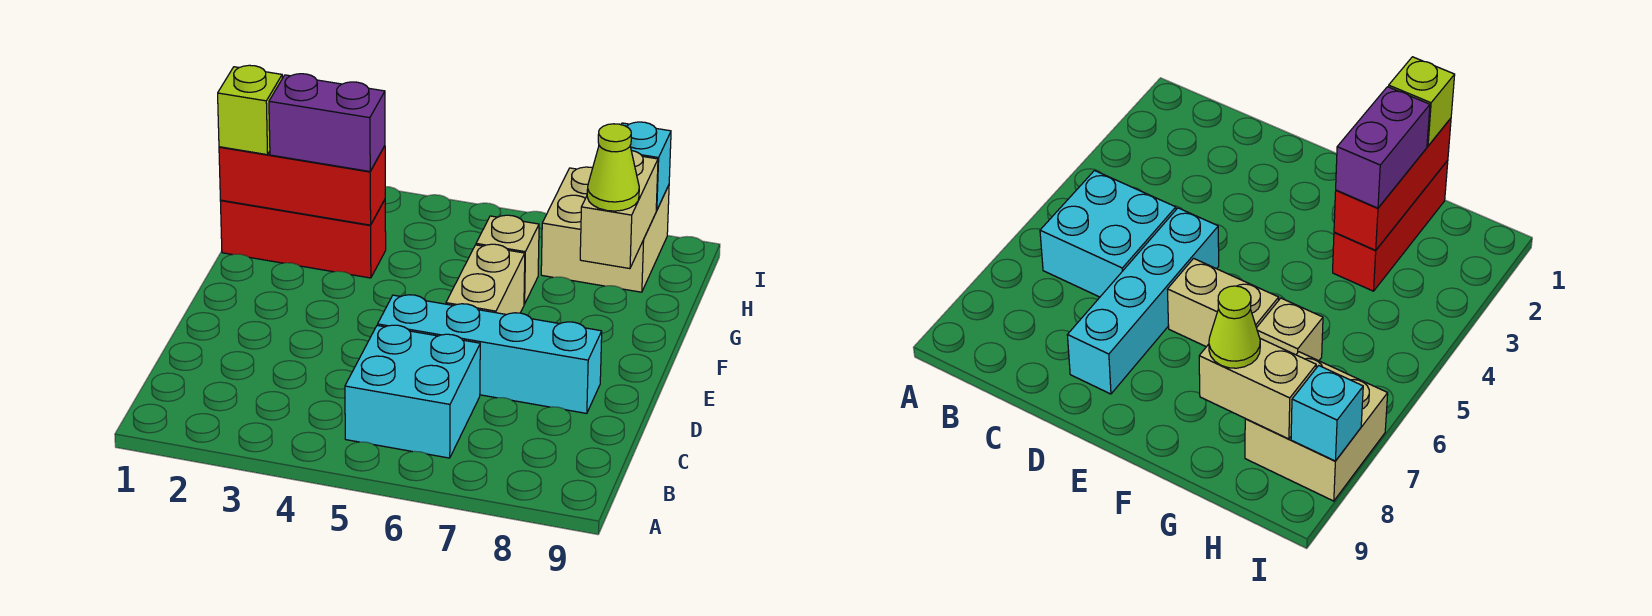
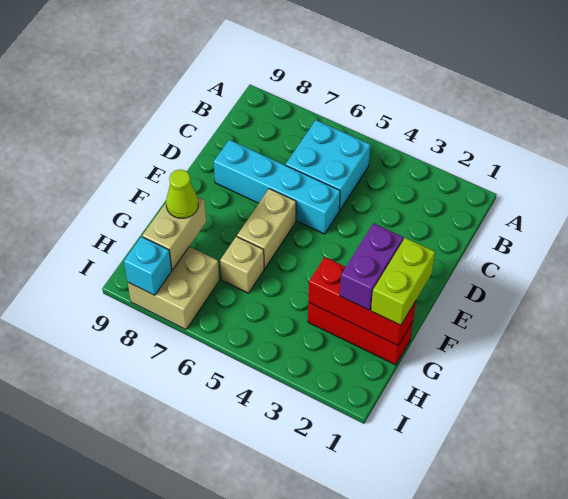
lime brick G1 level 3 -> lime brick F1:G1 level 3
purple brick G2:G3 level 3 -> purple brick F2:G2 level 3

